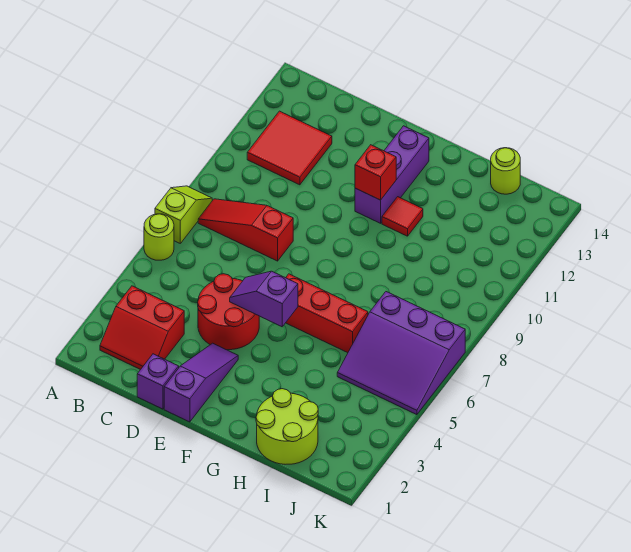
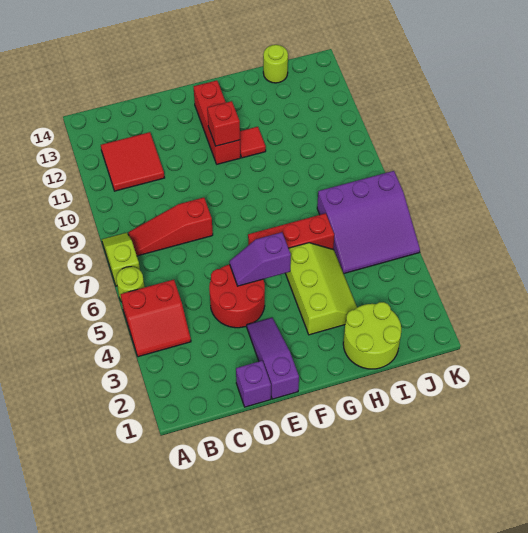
red slope B2:C3 level 1 top 3 -> red slope A4:B5 level 1 top 5
purple brick F11:F13 level 1 -> red brick F11:F13 level 1
none -> lime slope G3:H5 level 1 top G

